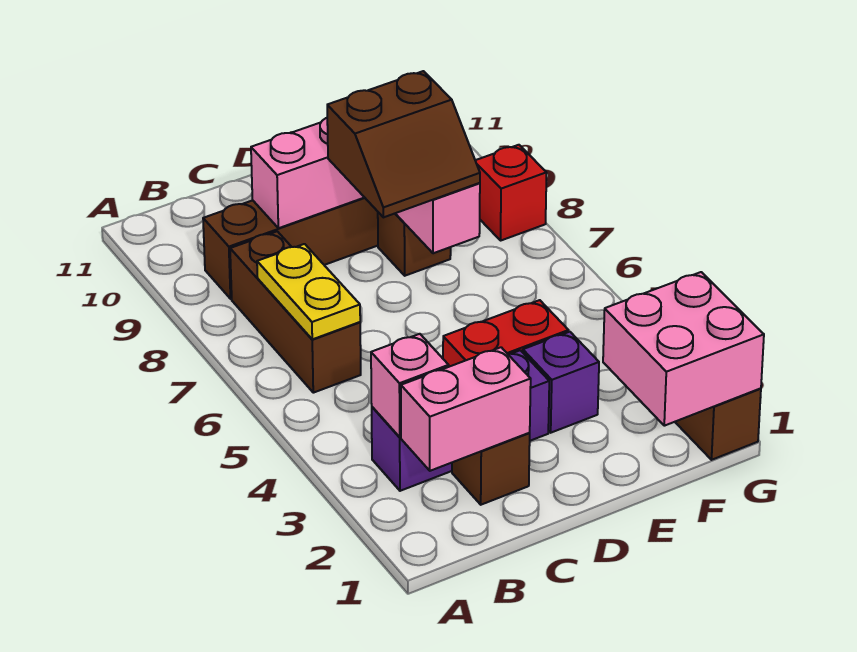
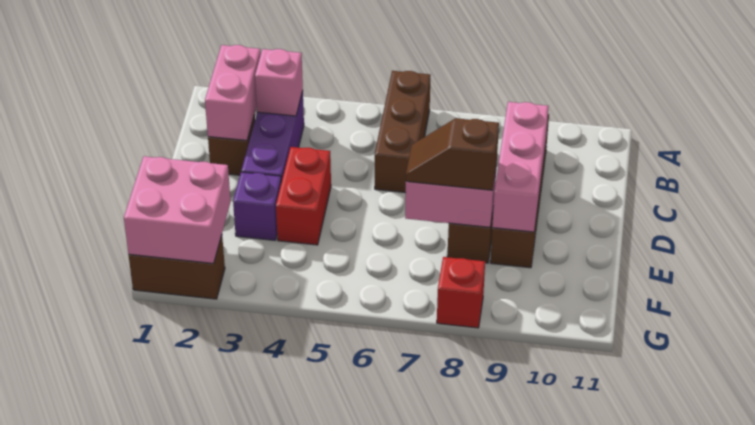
brown brick B6:B8 level 1 -> brown brick A6:C6 level 1
yellow plate B6:B7 level 2 -> none
brown slope D7:E8 level 3 top 8 -> brown slope E7:E8 level 3 top 8

